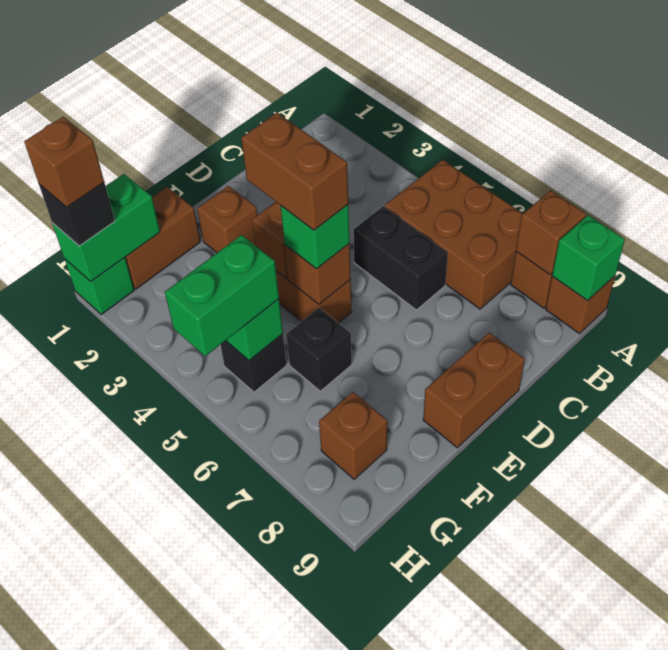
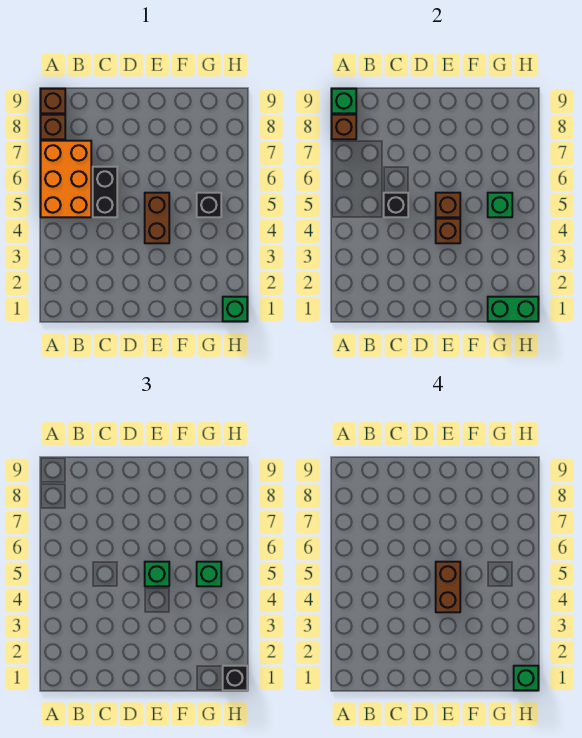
brown brick A5:B7 level 1 -> orange brick A5:B7 level 1
brown brick D9:E9 level 1 -> none
brown brick E2 level 1 -> none
brown brick F1:G1 level 1 -> none
black brick F6 level 1 -> black brick C5 level 2
green brick G5:H5 level 3 -> green brick G5 level 3
brown brick G8 level 1 -> none
brown brick H1 level 4 -> green brick H1 level 4

